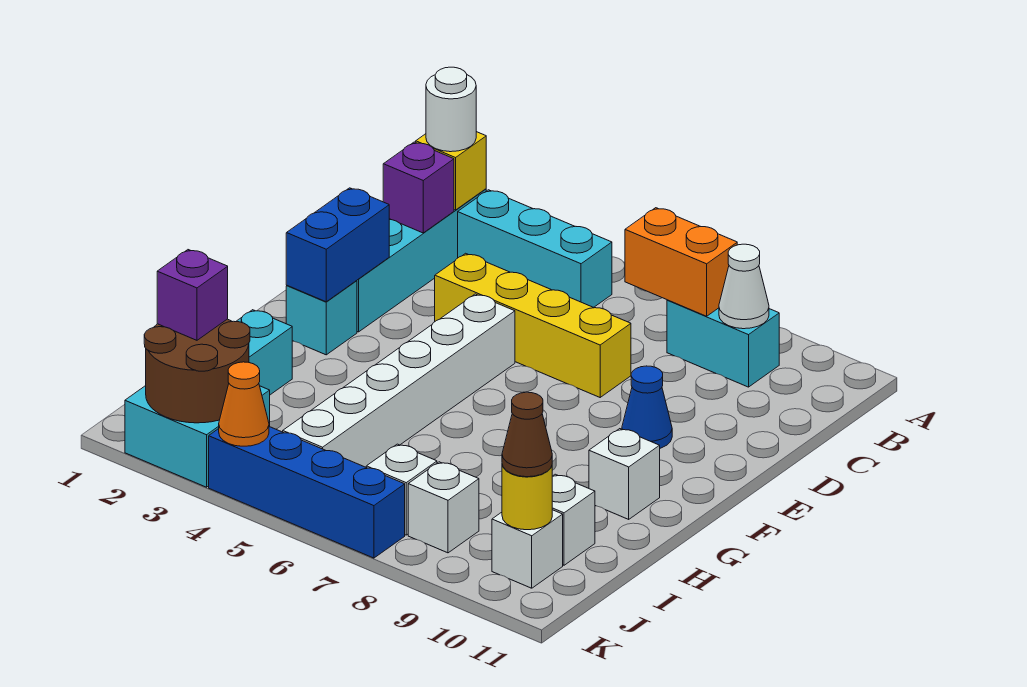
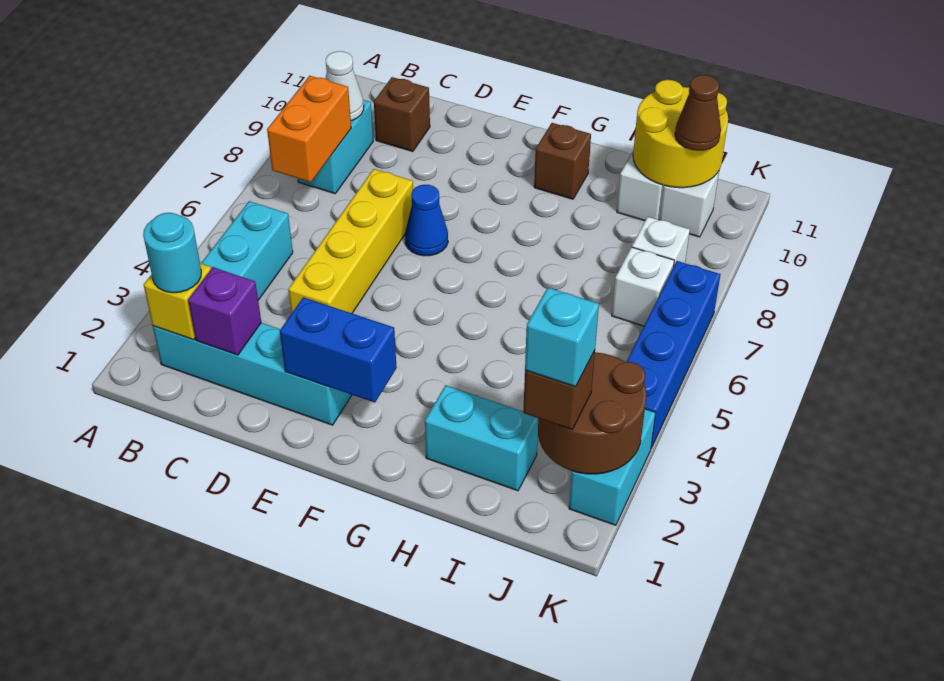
white round brick B2 level 3 -> cyan round brick B2 level 3
none -> brown brick C10 level 1
white brick E5:J5 level 1 -> none
blue cone E9 level 1 -> blue cone E7 level 1
cyan brick F2 level 1 -> cyan brick J2 level 4
white brick G10 level 1 -> brown brick G10 level 1
cyan brick J2:K3 level 1 -> cyan brick K2:K3 level 1
purple brick J2 level 3 -> brown brick J2 level 3
yellow round brick J10 level 2 -> yellow round brick I10:J11 level 2
orange cone K4 level 2 -> none

